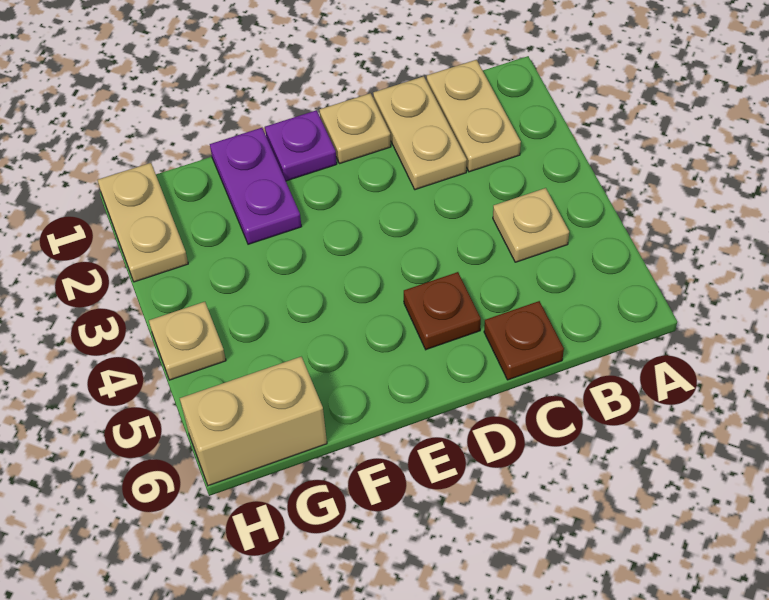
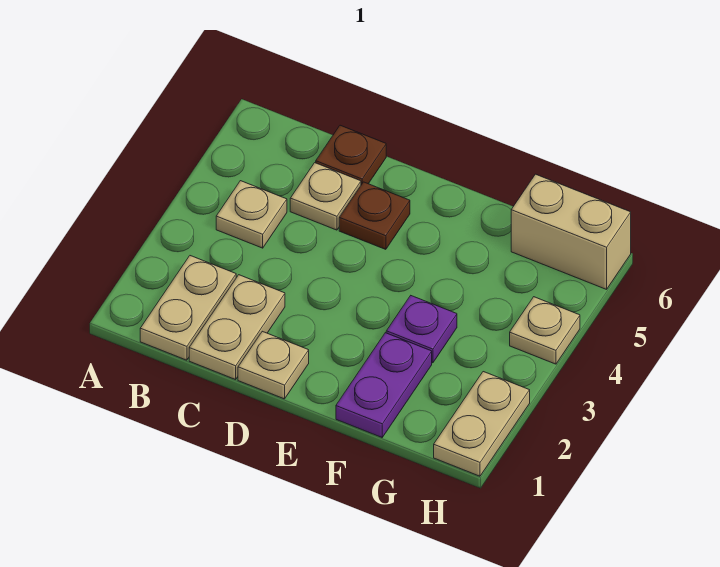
none -> tan plate C5 level 1
purple plate E1 level 1 -> purple plate F3 level 1

